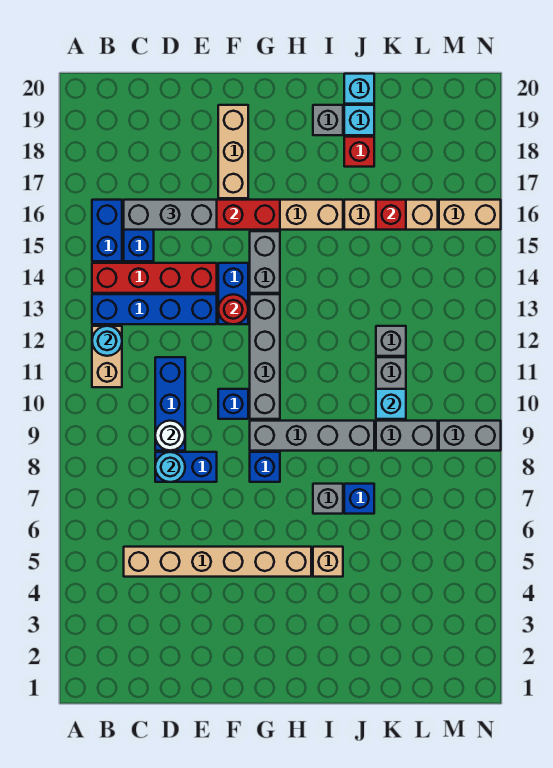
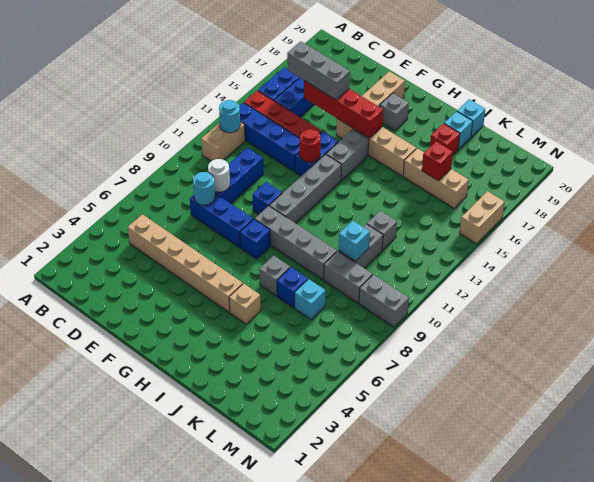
blue brick D8:E8 level 1 -> blue brick D8:F8 level 1
grey brick I19 level 1 -> grey brick G18 level 1
none -> cyan brick K7 level 1
tan brick M16:N16 level 1 -> tan brick N15:N16 level 1

